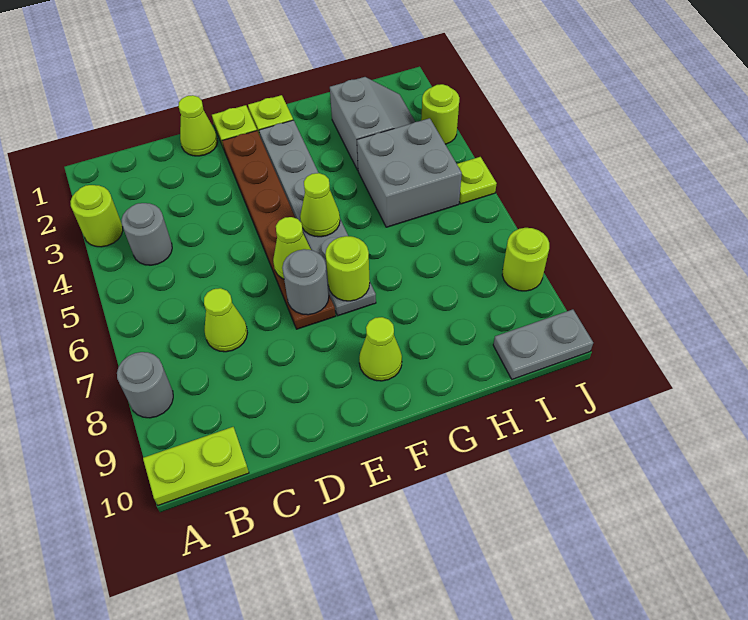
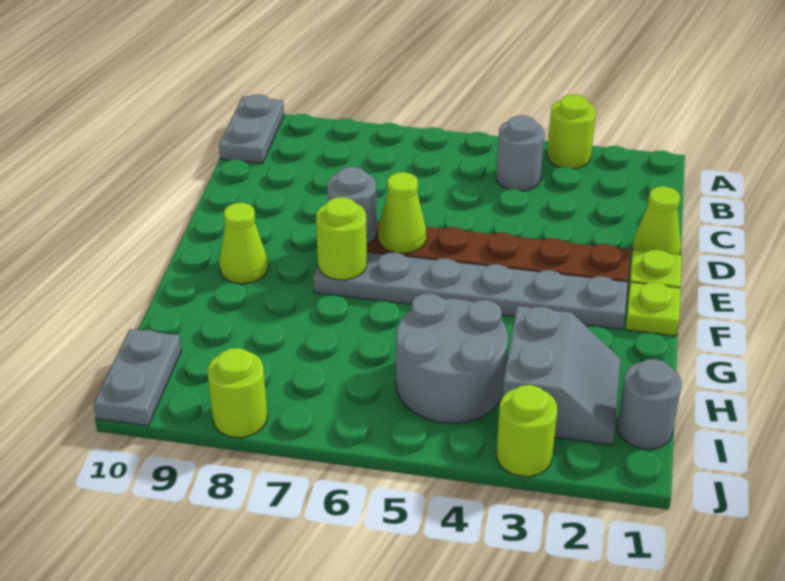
grey round brick A8 level 1 -> grey round brick I1 level 1
lime plate A10:B10 level 1 -> grey plate A10:B10 level 1
lime cone C7 level 1 -> none
lime cone F5 level 2 -> none
grey slope H2:I3 level 1 top H -> grey slope H2:I3 level 1 top 3
grey brick H4:I5 level 1 -> grey round brick H4:I5 level 1
lime plate J5 level 1 -> none

